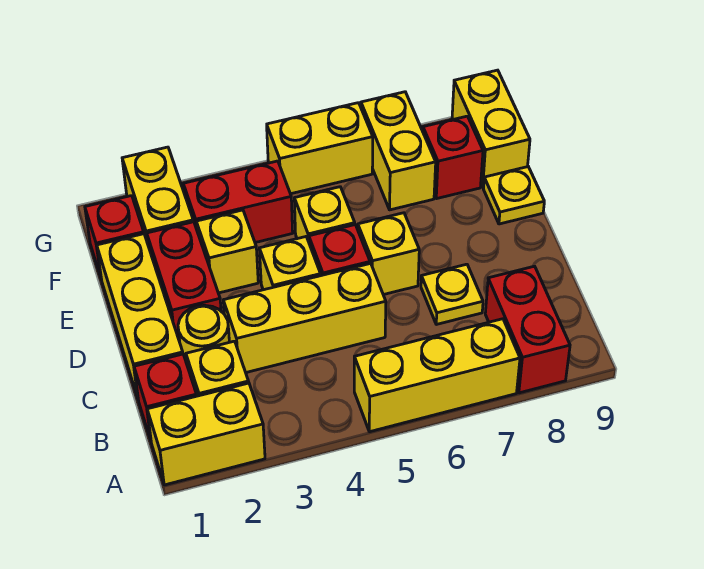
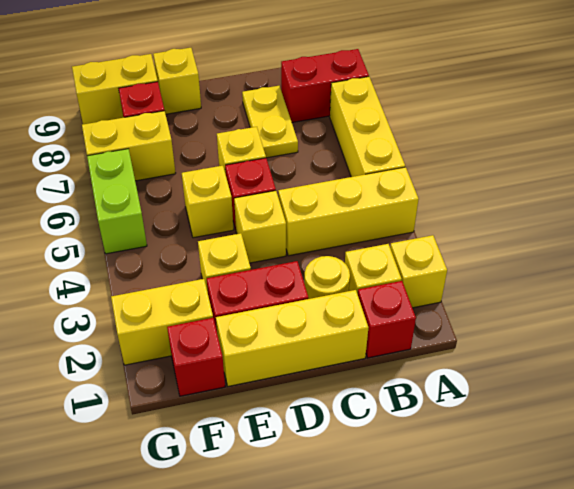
yellow brick A1:A2 level 1 -> yellow brick A2 level 1
yellow brick C3:C5 level 1 -> yellow brick A4:C4 level 1
yellow plate C7 level 1 -> yellow plate C7:C8 level 1
yellow plate E9 level 1 -> yellow brick E9 level 1
red brick F3:F4 level 1 -> none
yellow brick G5:G6 level 1 -> lime brick G5:G6 level 1

